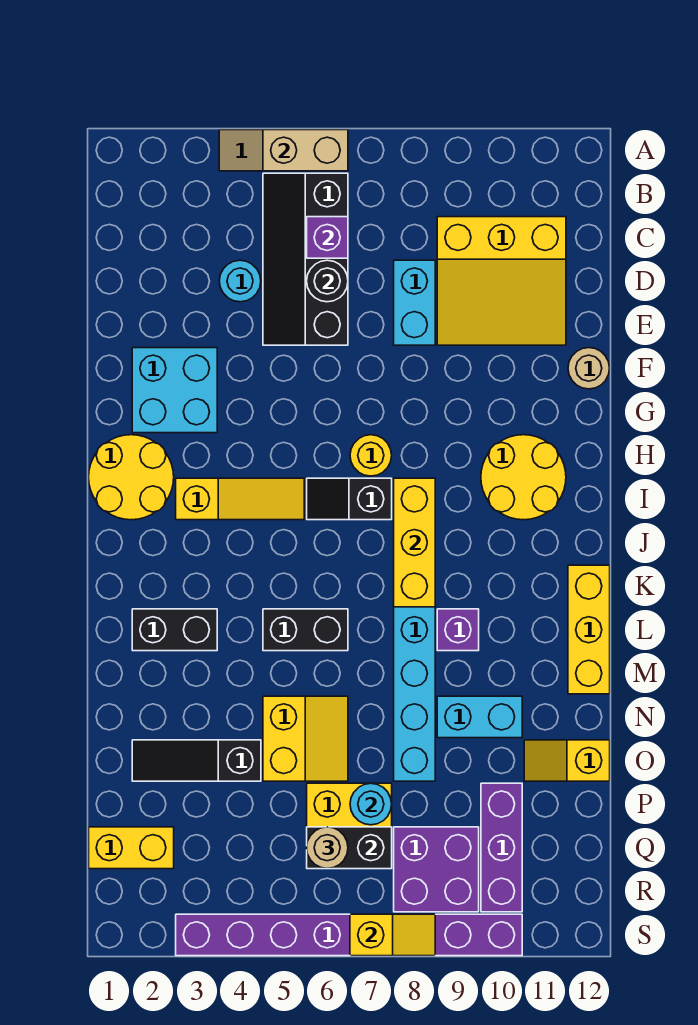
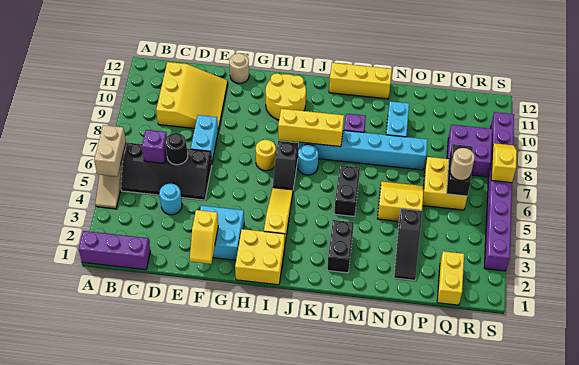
cyan brick D8:E8 level 1 -> cyan brick E7:E8 level 1
yellow round brick H1:I2 level 1 -> yellow brick H1:I2 level 1
yellow slope O11:O12 level 1 top 12 -> yellow slope F1:F2 level 2 top 2
cyan round brick P7 level 2 -> cyan round brick J7 level 1
purple brick P10:R10 level 1 -> purple brick A1:C1 level 1

